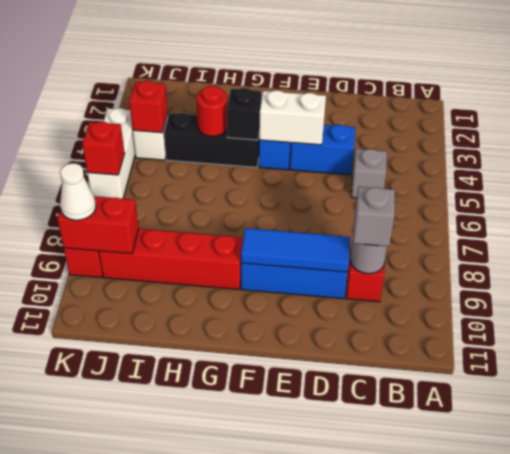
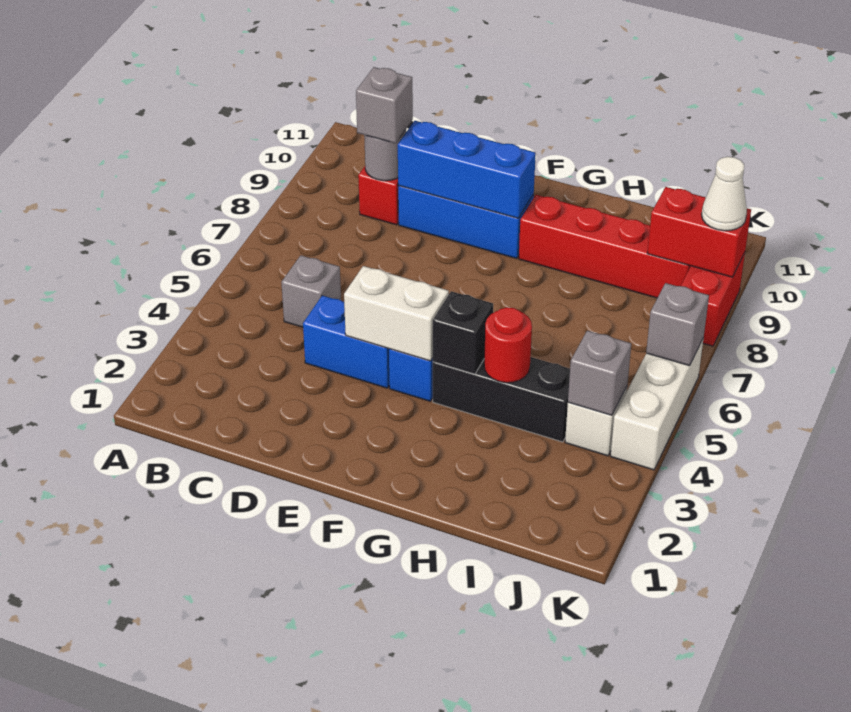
blue tile D9:F9 level 2 -> blue brick D9:F9 level 2
red brick J4 level 2 -> grey brick J4 level 2
red brick K6 level 2 -> grey brick K6 level 2

